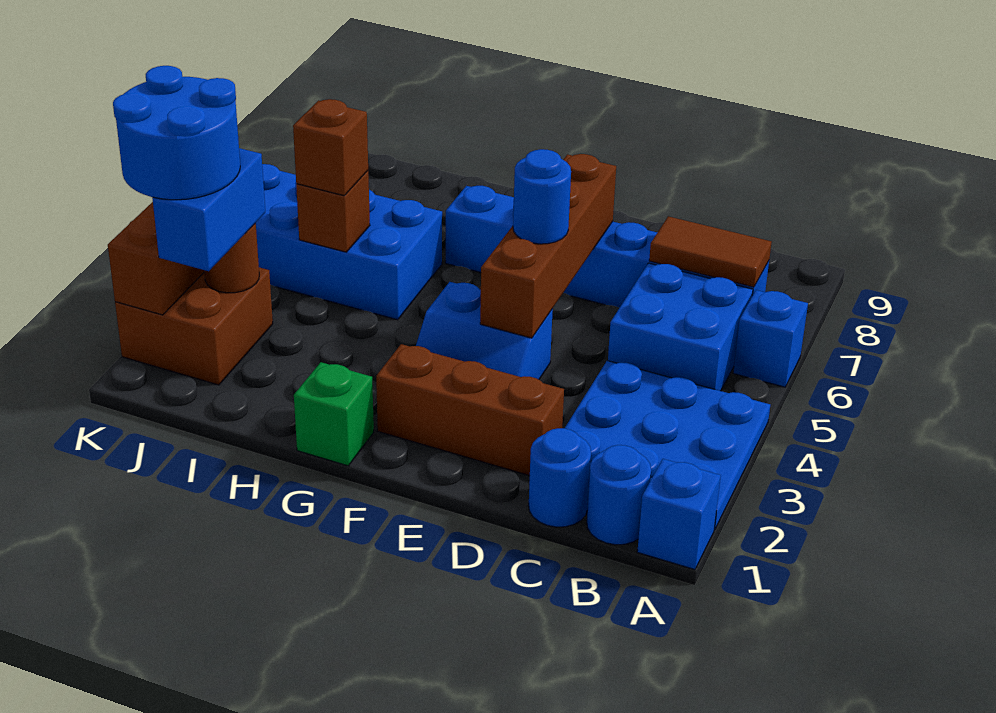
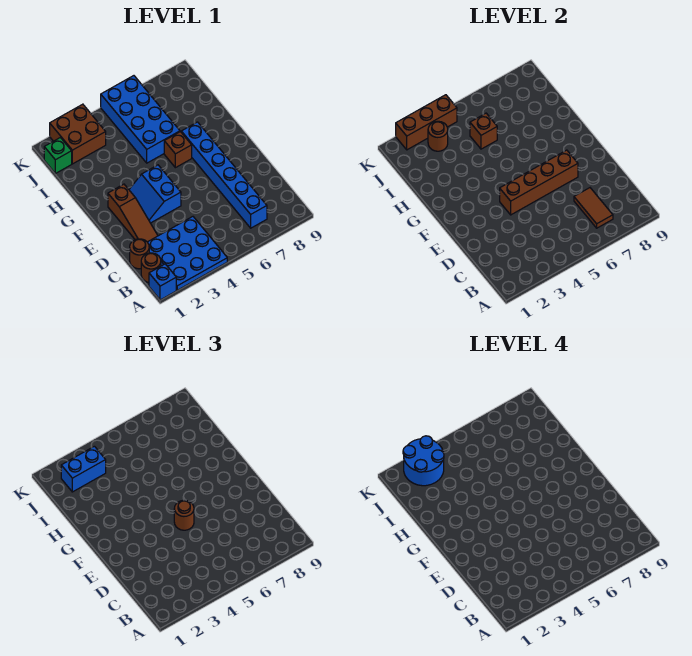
blue brick A6 level 1 -> none
blue round brick B1 level 1 -> brown round brick B1 level 1
blue brick B5:C6 level 1 -> none
blue round brick C1 level 1 -> brown round brick C1 level 1
brown brick D2:F2 level 1 -> brown slope D2:F2 level 1 top F
blue round brick E5 level 3 -> brown round brick E5 level 3
green brick G1 level 1 -> green brick J1 level 1
brown brick I5 level 3 -> brown brick G6 level 1

